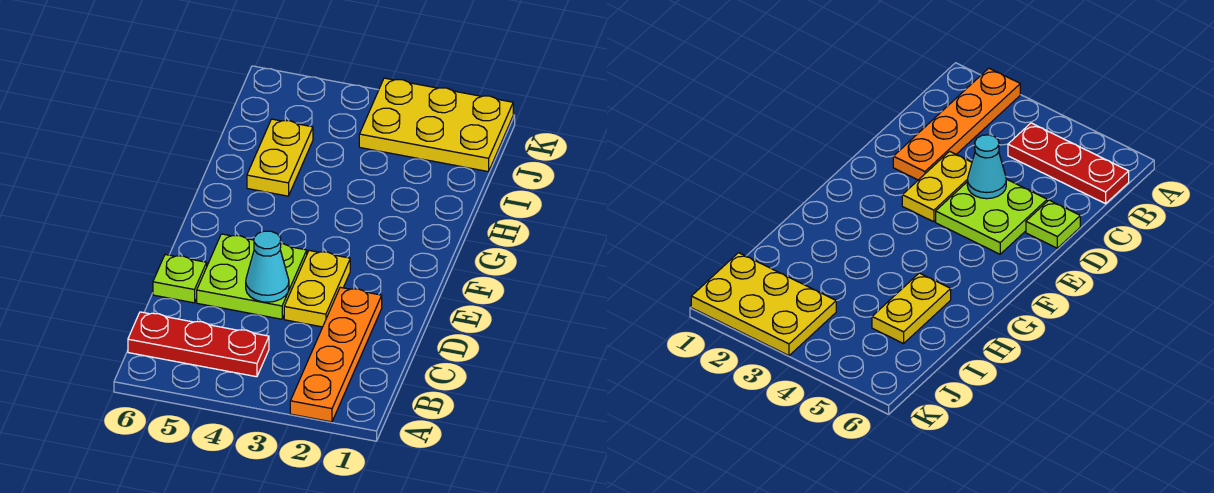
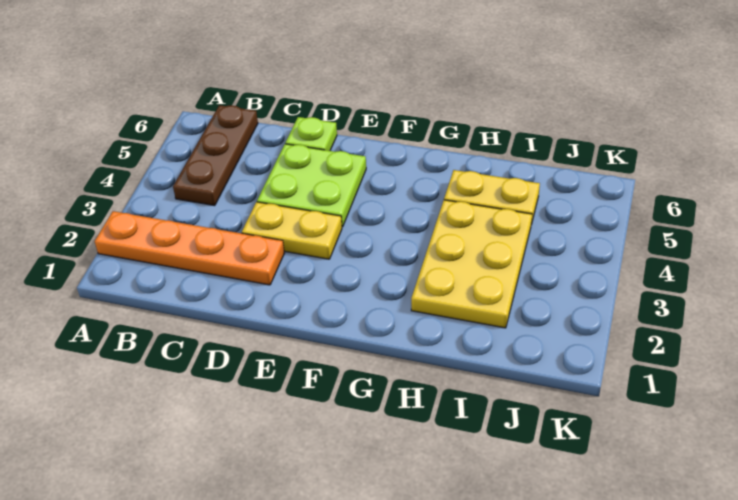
red plate B4:B6 level 1 -> brown plate B4:B6 level 1
cyan cone D4 level 2 -> none
yellow plate J1:K3 level 1 -> yellow plate H2:I4 level 1

